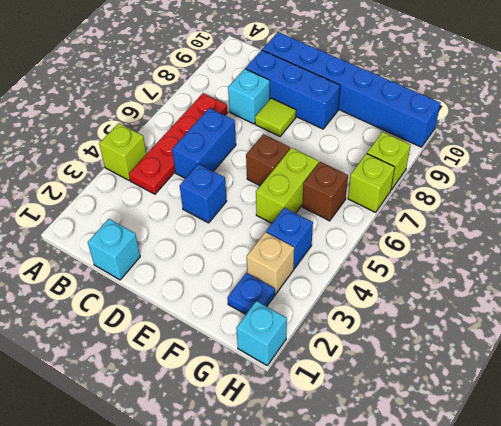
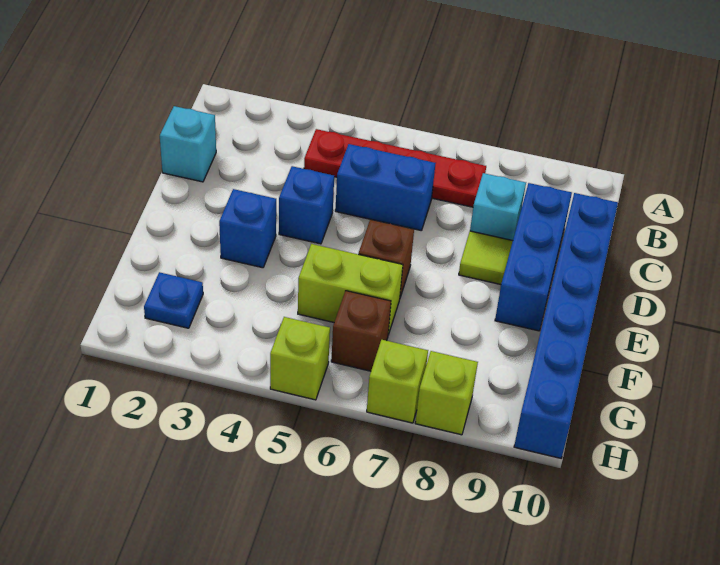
lime brick A4 level 1 -> lime brick H5 level 1
tan brick G3 level 1 -> none
blue brick G4 level 1 -> blue brick E3 level 1
cyan brick H1 level 1 -> none

